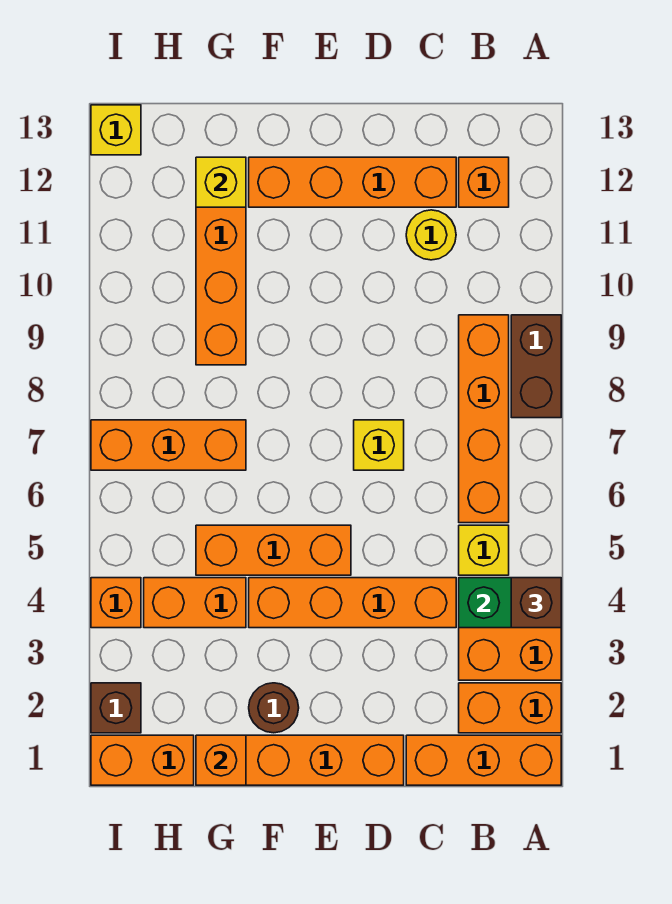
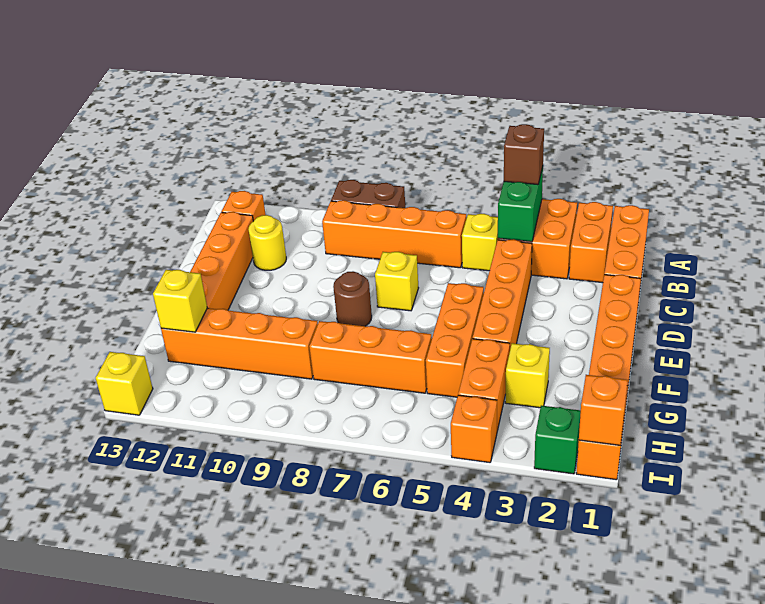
brown round brick F2 level 1 -> brown round brick E8 level 1
orange brick G1 level 2 -> orange brick I1 level 2
none -> yellow brick G3 level 1
orange brick G7:I7 level 1 -> orange brick G6:G8 level 1
brown brick I2 level 1 -> green brick I2 level 1

